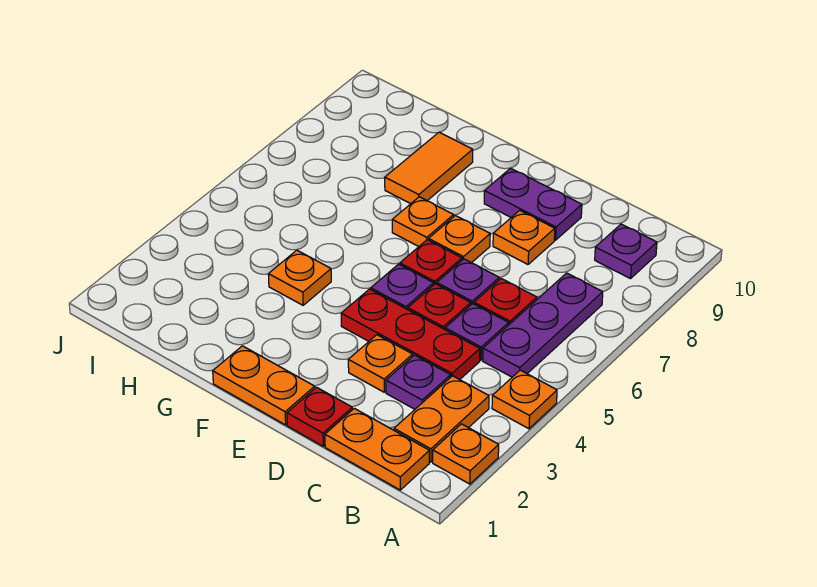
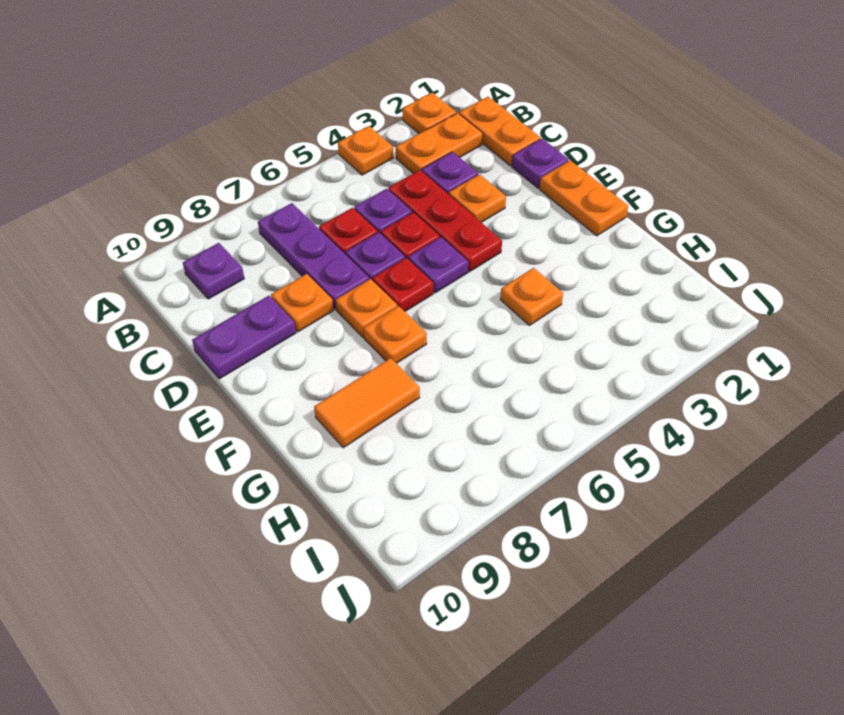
purple plate B5:B7 level 1 -> purple plate B7:D7 level 1
red plate D1 level 1 -> purple plate D1 level 1
purple plate D9:E9 level 1 -> purple plate D9:D10 level 1

